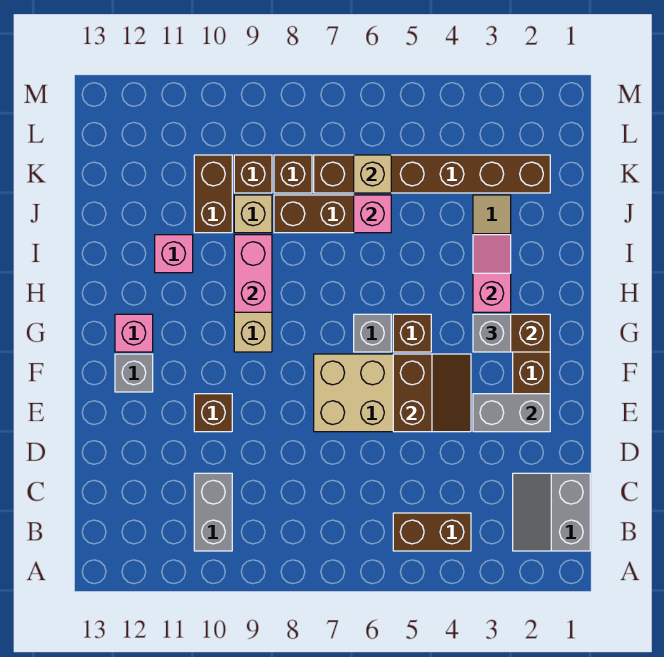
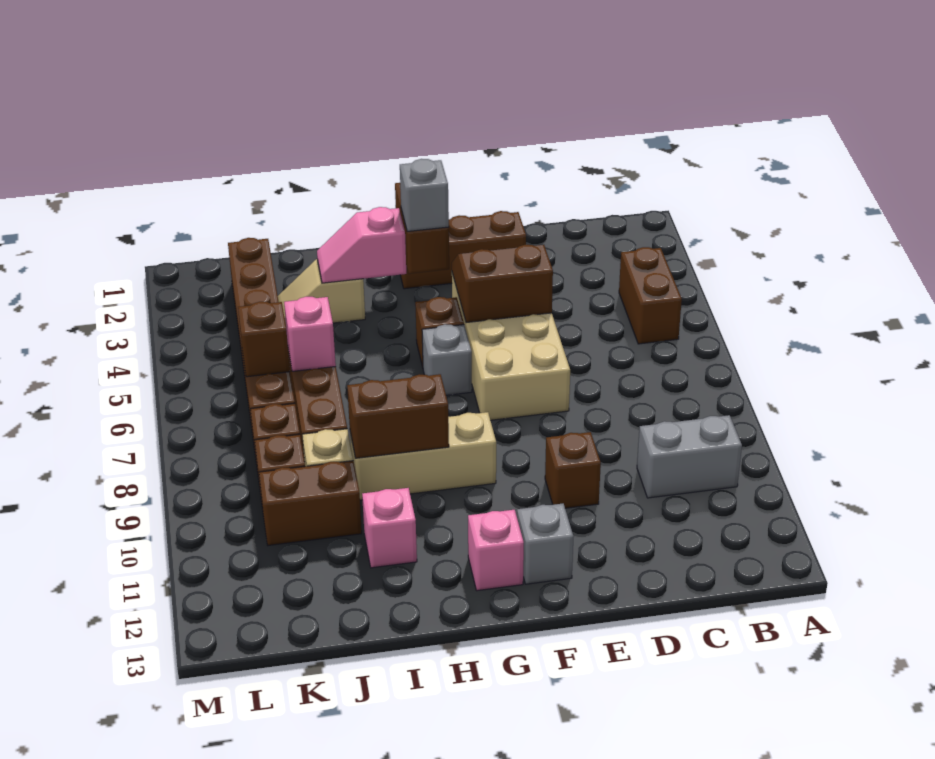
grey slope B1:C2 level 1 top 1 -> none
grey brick E2:E3 level 2 -> none
pink brick H9:I9 level 2 -> brown brick H9:I9 level 2
tan brick K6 level 2 -> brown brick K6 level 2

